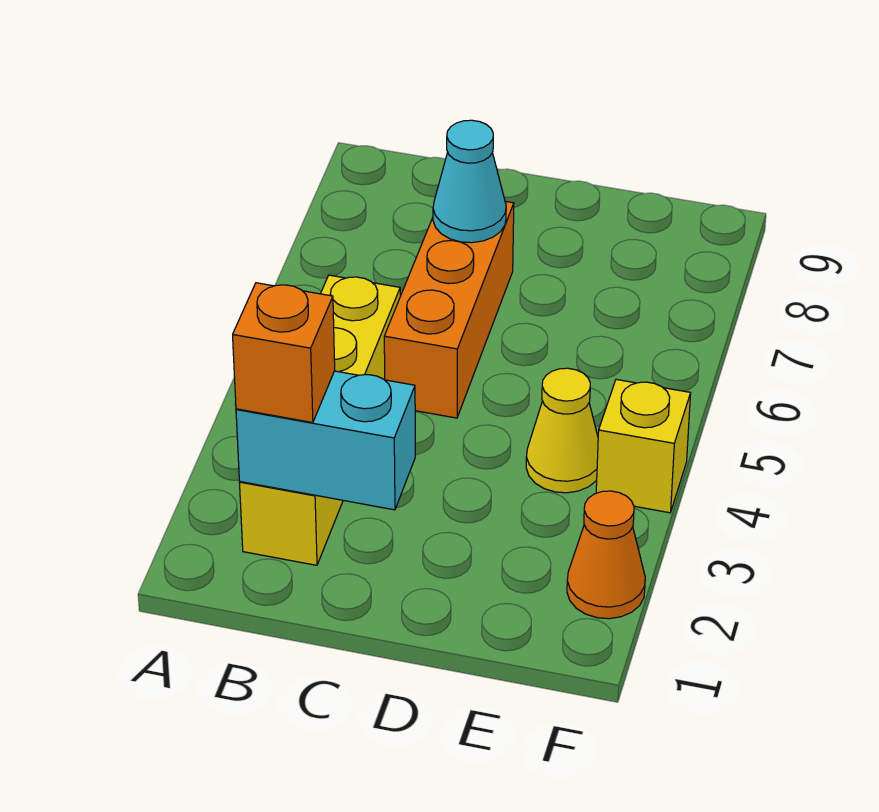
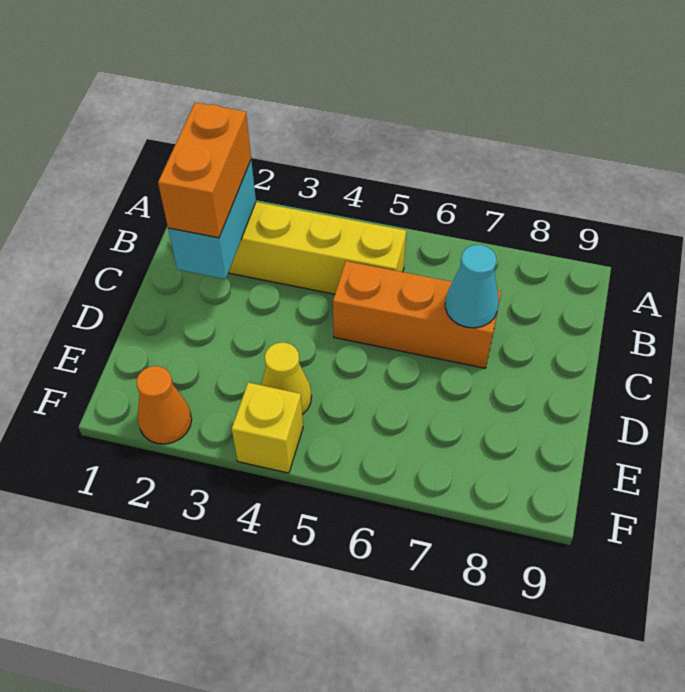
orange brick B2 level 3 -> orange brick B2:C2 level 3

